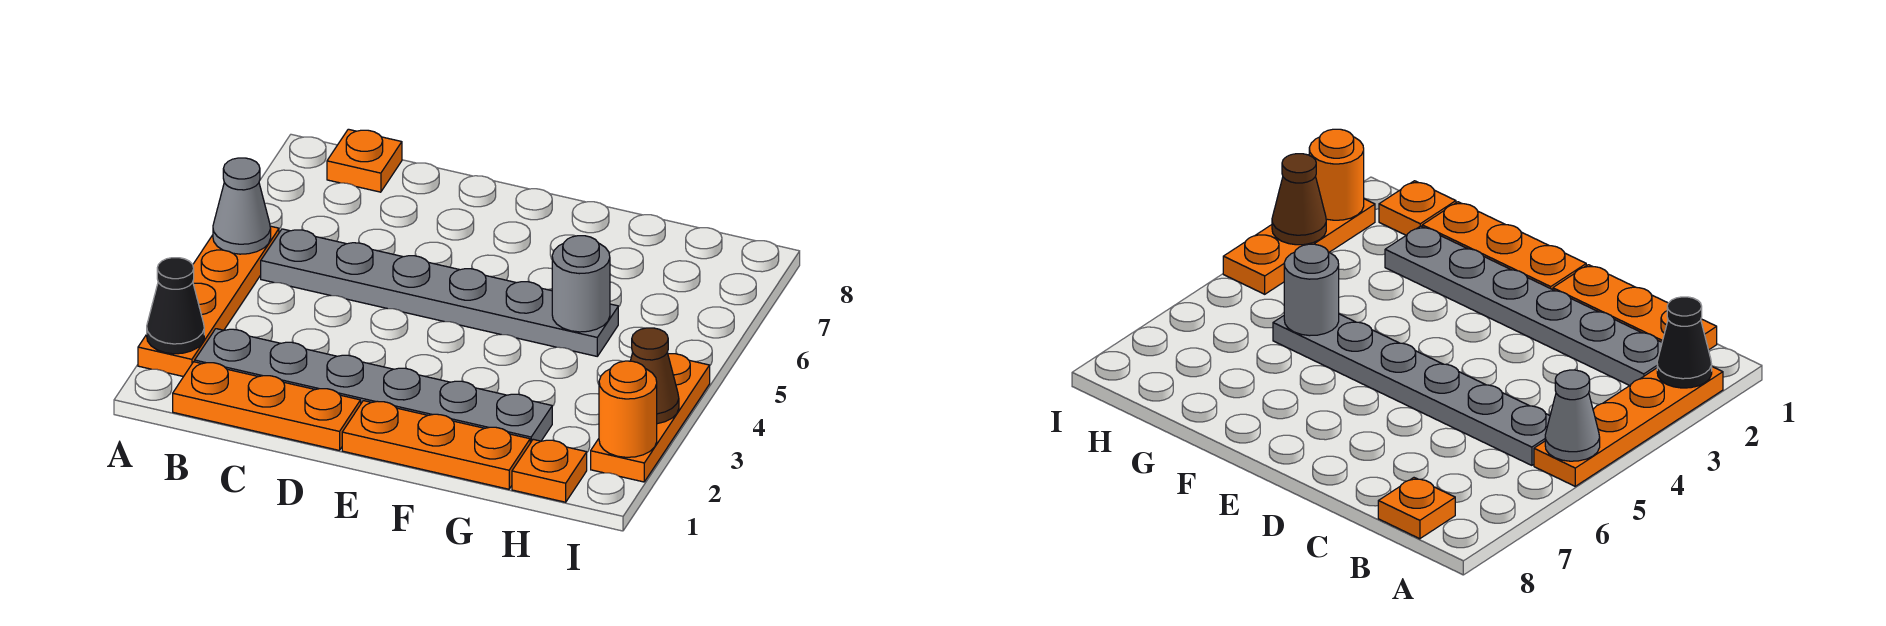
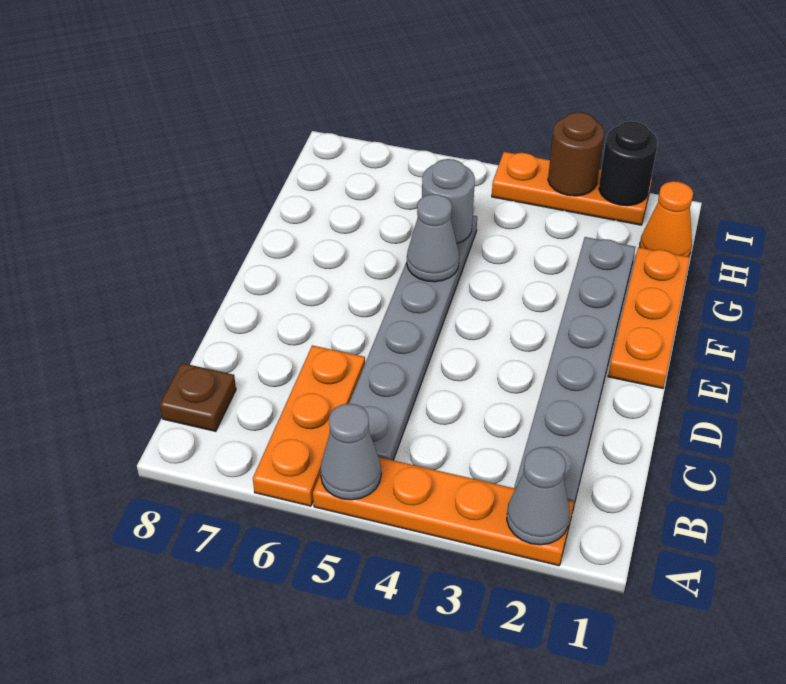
black cone A2 level 2 -> grey cone A2 level 2
orange plate B1:D1 level 1 -> orange plate A6:C6 level 1
orange plate B8 level 1 -> brown plate B8 level 1
none -> grey cone F5 level 2
orange plate H1 level 1 -> orange cone H1 level 1
orange round brick I2 level 2 -> black round brick I2 level 2
brown cone I3 level 2 -> brown round brick I3 level 2

